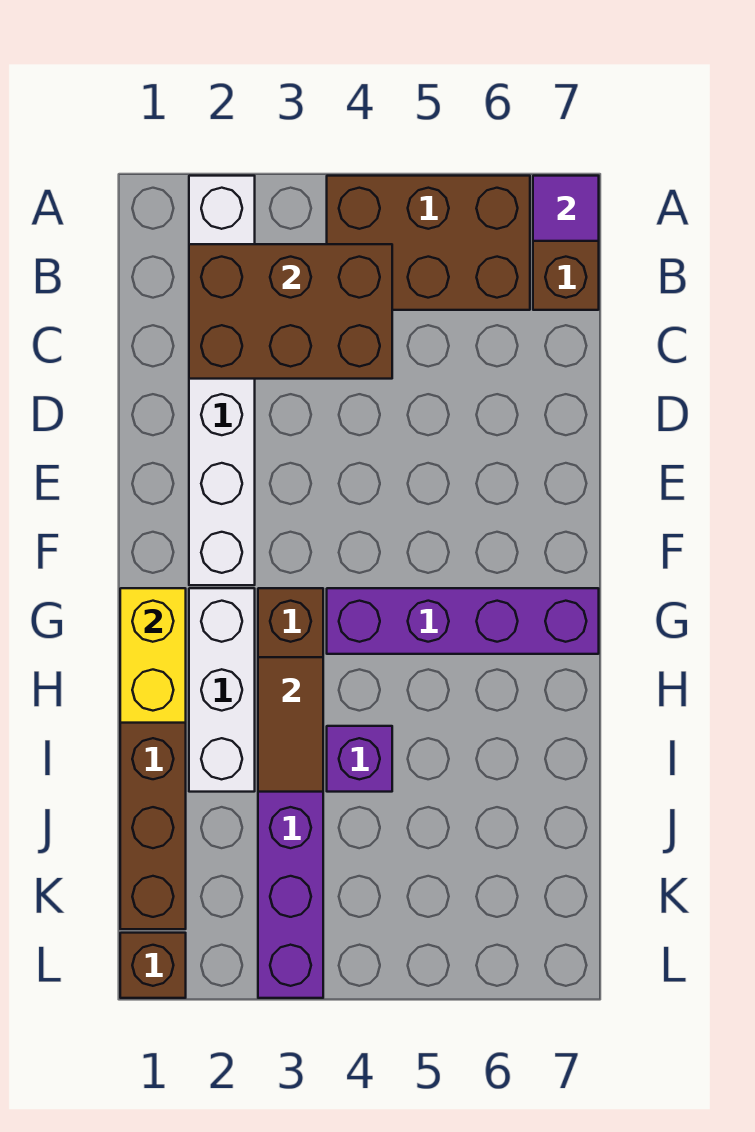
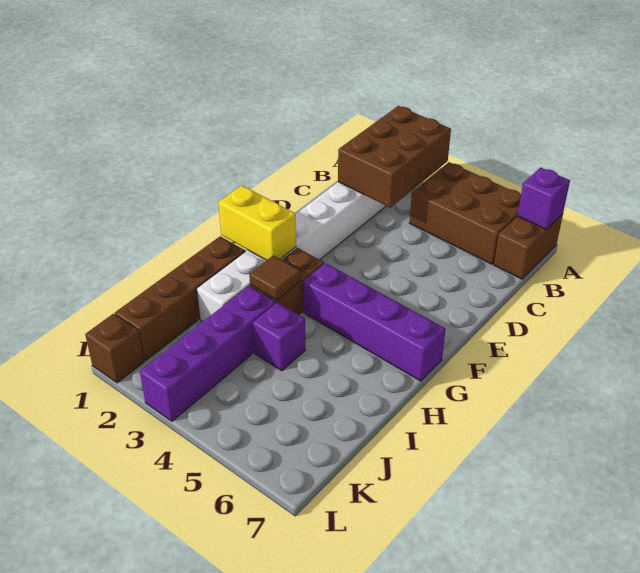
purple tile A7 level 2 -> purple brick A7 level 2
brown brick B2:C4 level 2 -> brown brick A2:C3 level 2
yellow brick G1:H1 level 2 -> yellow brick G1:G2 level 2
brown tile H3:I3 level 2 -> brown tile H3 level 2

